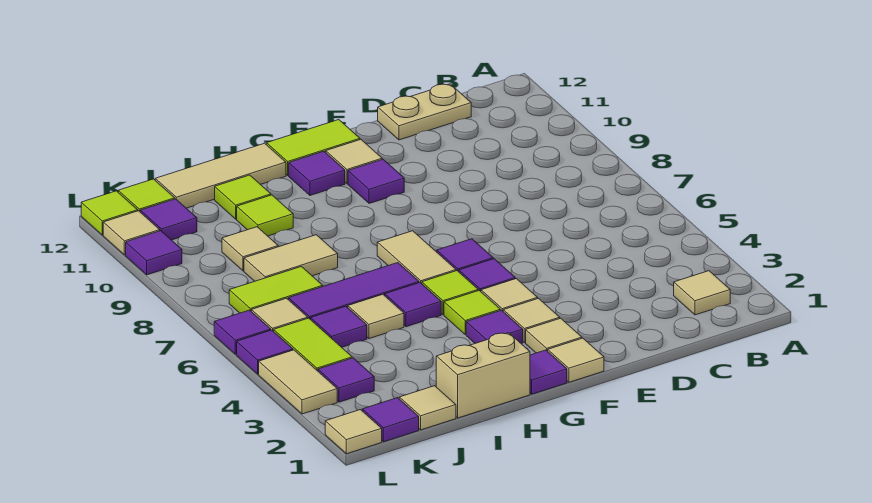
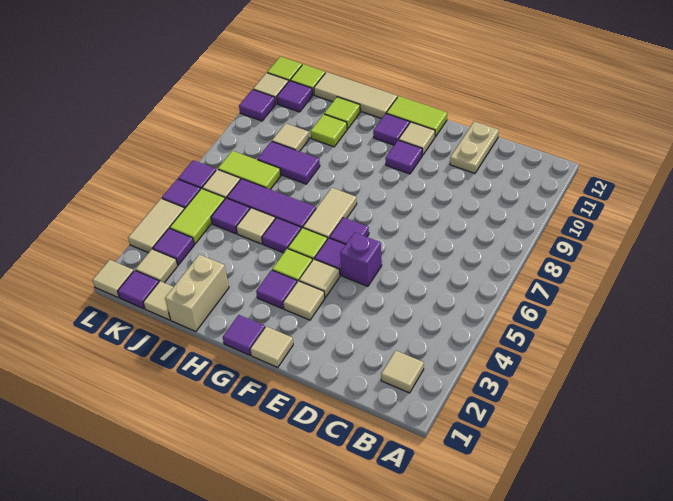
tan plate C12:D12 level 1 -> tan plate D11:D12 level 1
none -> purple brick E5 level 1
tan tile F2 level 1 -> tan tile K2 level 1
tan brick H1:I1 level 1 -> tan brick I1:I2 level 1
tan tile I8:J8 level 1 -> purple tile I8:J8 level 1

